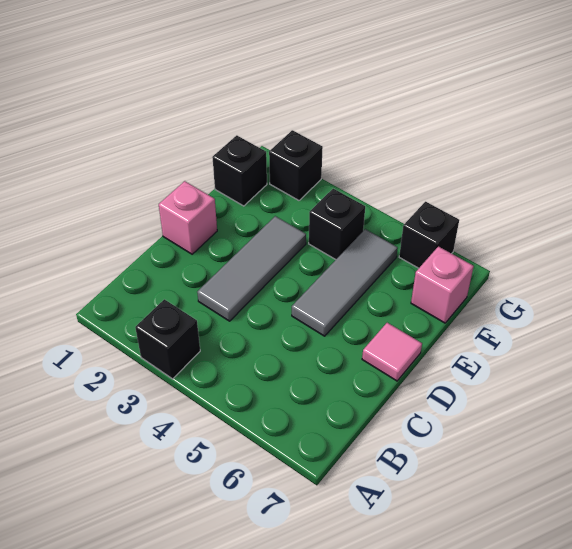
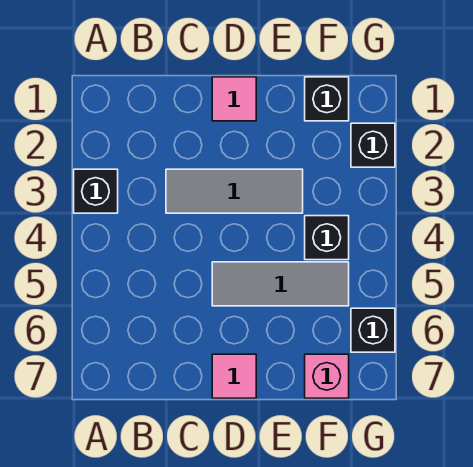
pink brick D1 level 1 -> pink tile D1 level 1

